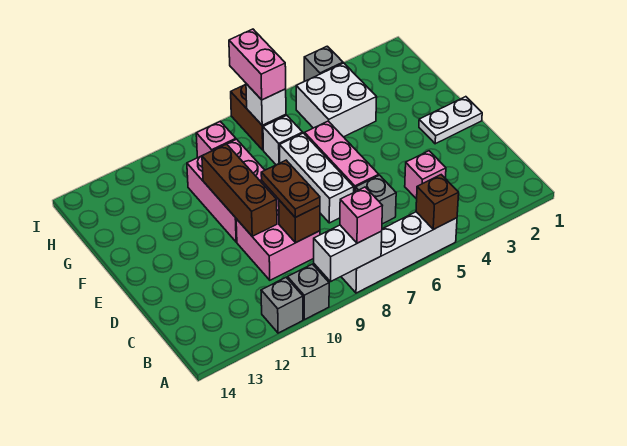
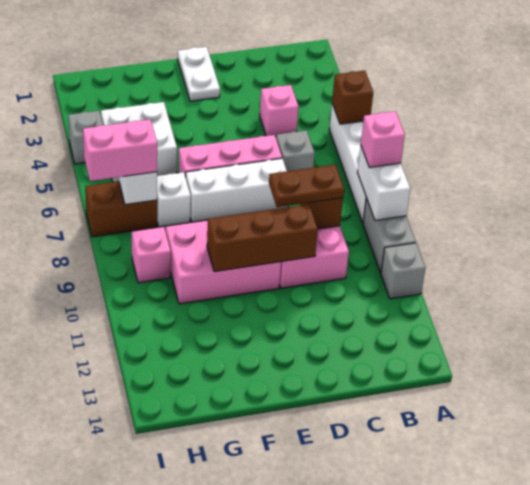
grey brick A10 level 1 -> grey brick A9:A10 level 1

